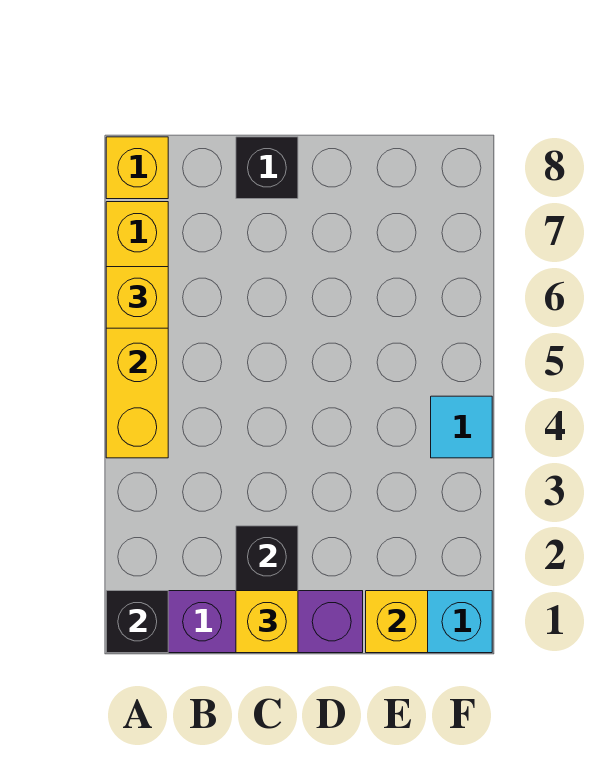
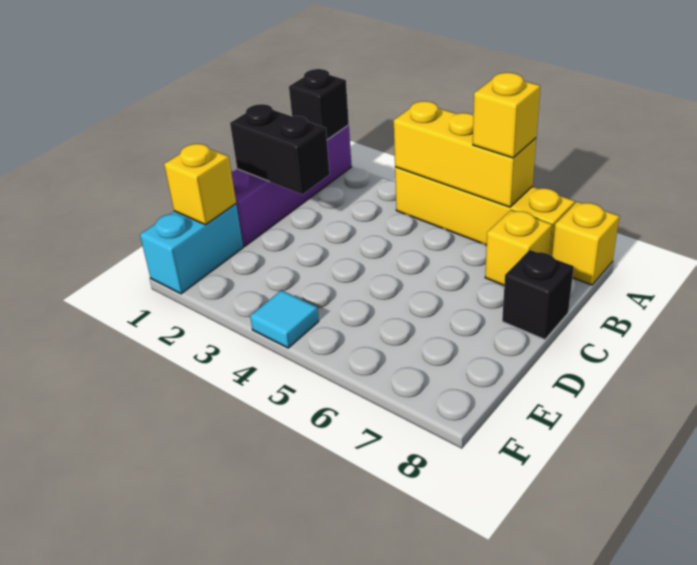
yellow brick C1 level 3 -> yellow brick B7 level 1

